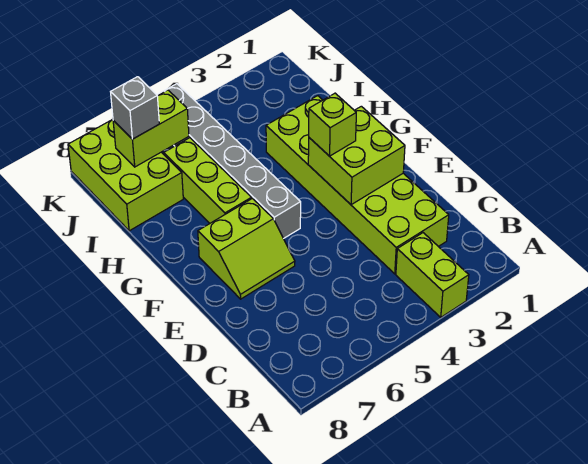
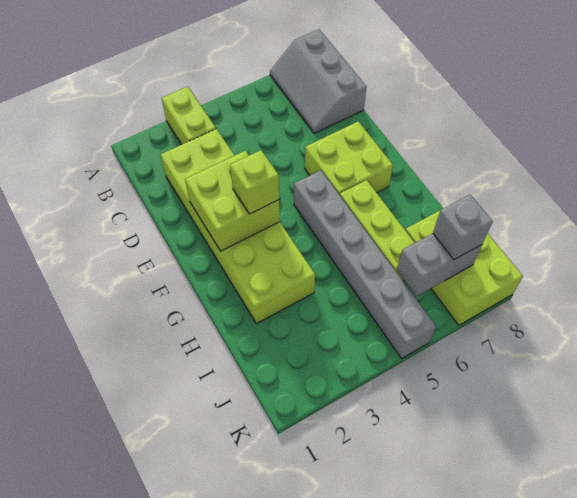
none -> grey slope A7:C8 level 1 top 8
lime slope E6:F7 level 1 top F -> lime brick E6:F7 level 1
lime brick J6:J7 level 2 -> grey brick J6:J7 level 2

